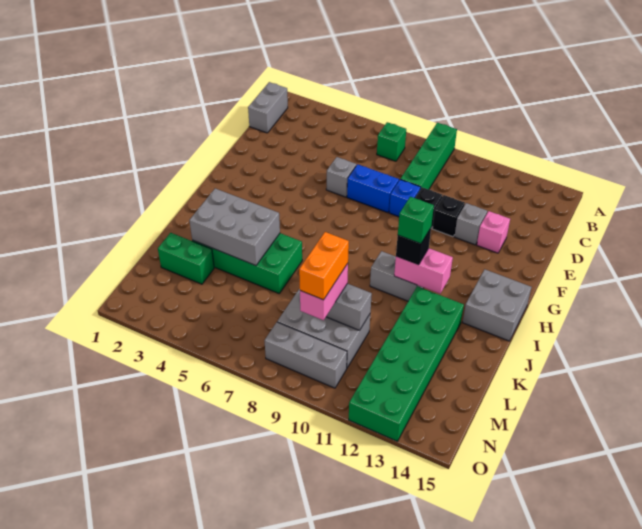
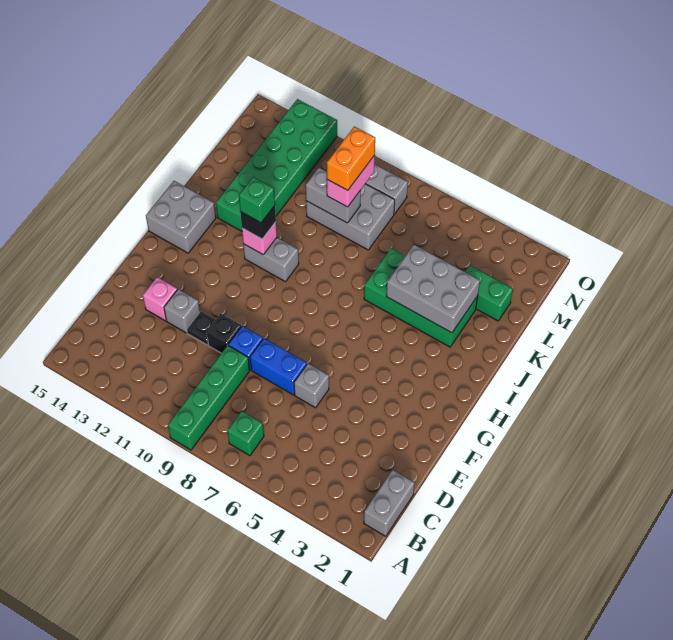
black brick E11 level 1 -> black plate E11 level 1
pink brick I11:I12 level 2 -> pink brick I11 level 2

